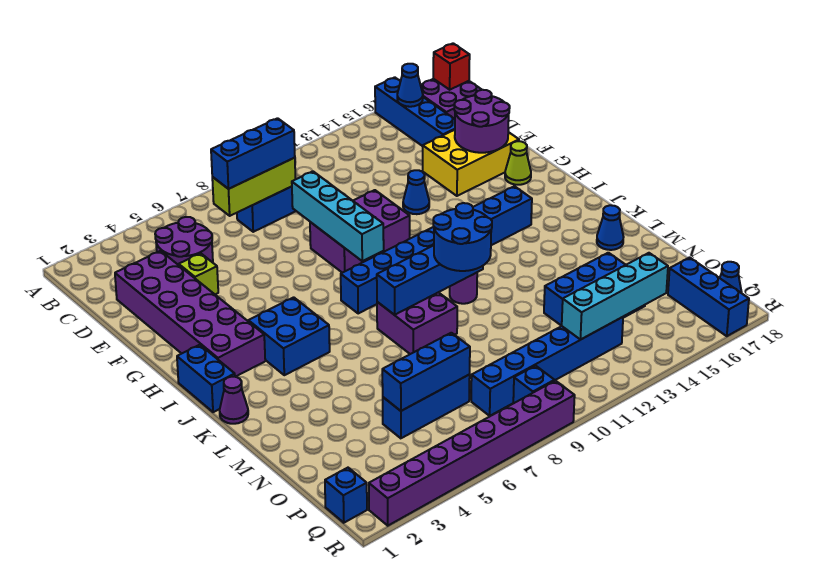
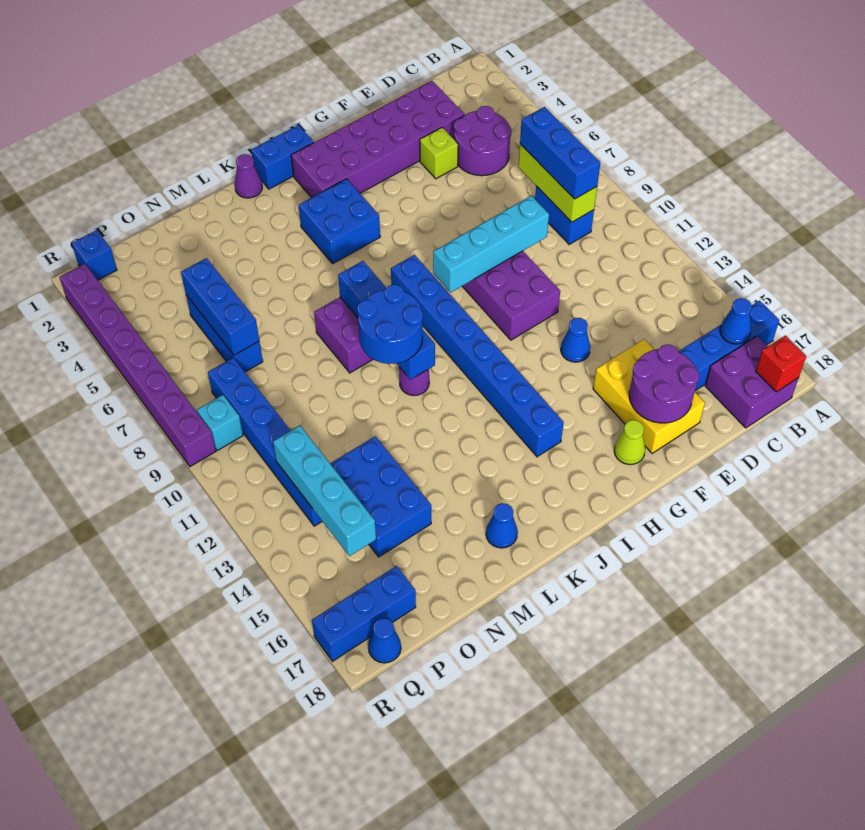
blue brick Q9 level 1 -> cyan brick Q9 level 1

